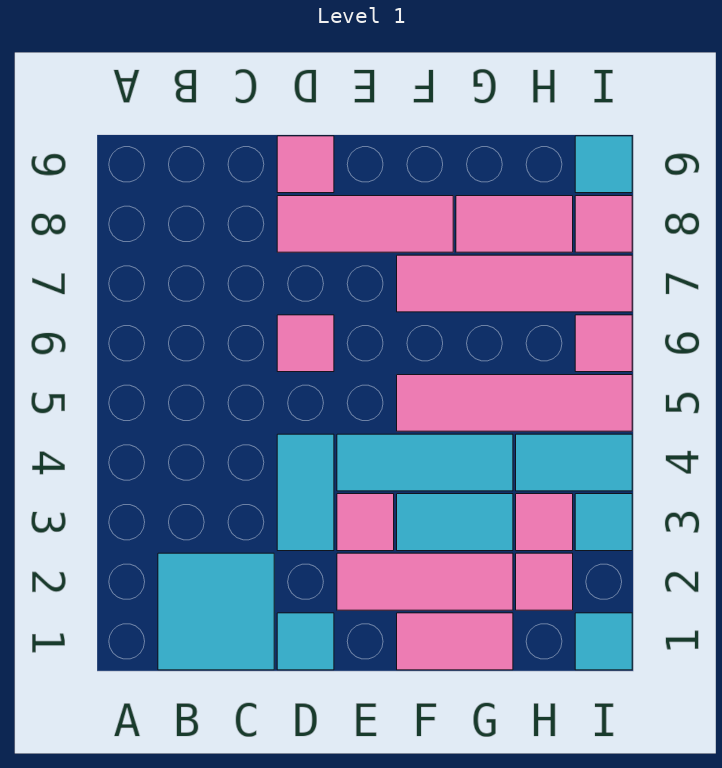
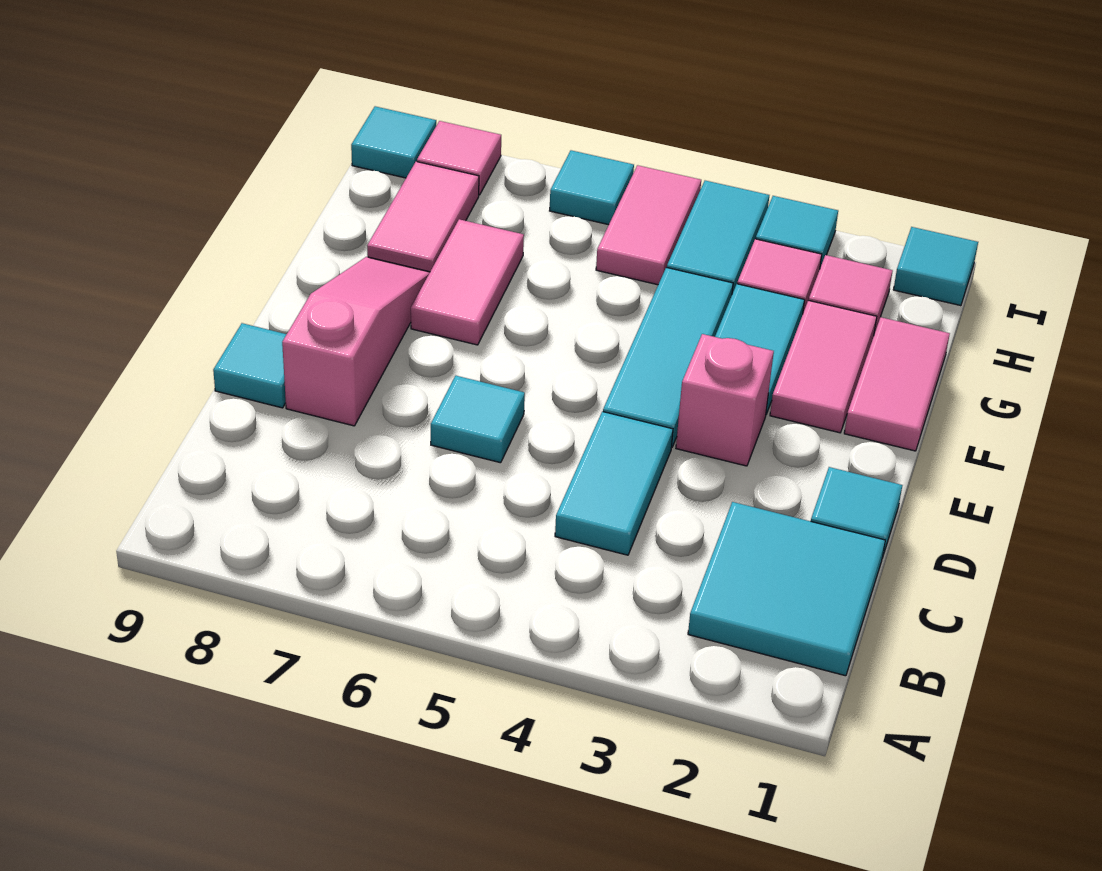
cyan tile D3:D4 level 1 -> cyan tile C4:D4 level 1
pink tile D6 level 1 -> cyan tile D6 level 1
pink tile D8:F8 level 1 -> pink slope D8:F8 level 1 top D
pink tile D9 level 1 -> cyan tile D9 level 1
pink tile E2:G2 level 1 -> pink tile F2:G2 level 1
pink tile E3 level 1 -> pink brick E3 level 1
pink tile F5:I5 level 1 -> pink tile H5:I5 level 1
pink tile F7:I7 level 1 -> pink tile F7:G7 level 1
pink tile I6 level 1 -> cyan tile I6 level 1

